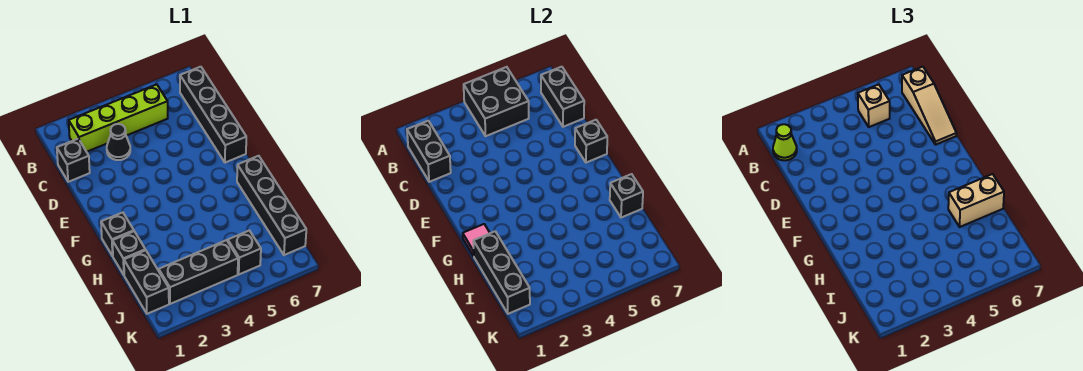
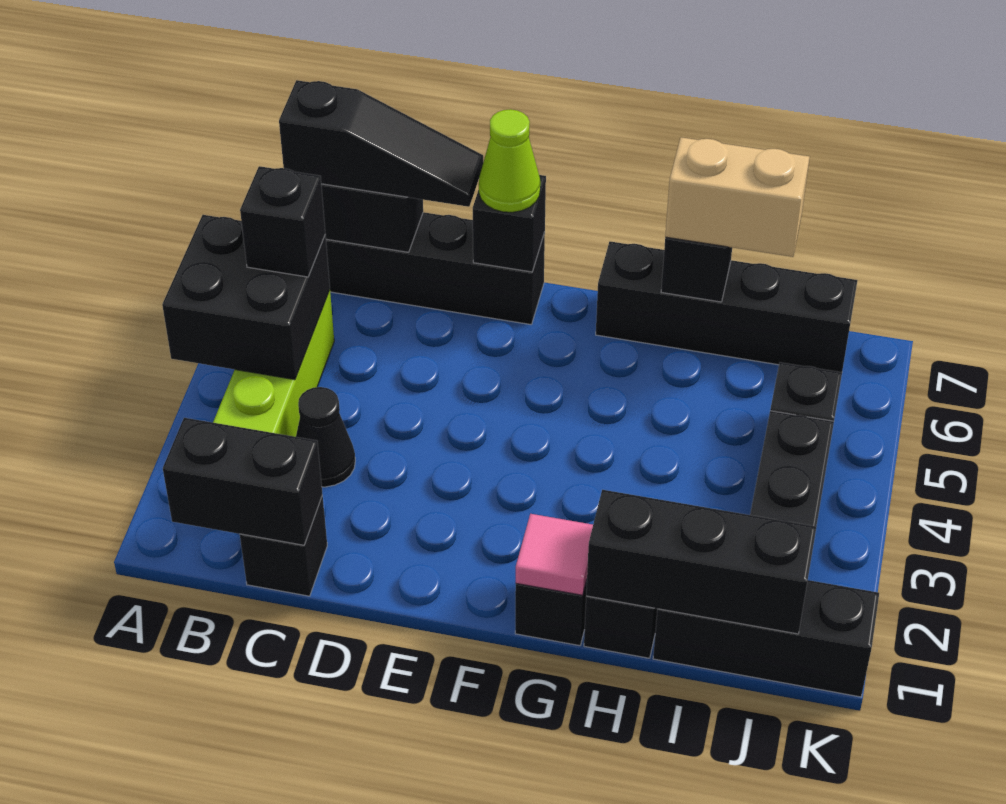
lime cone B1 level 3 -> lime cone E7 level 3
tan brick B5 level 3 -> black brick B5 level 3
tan slope B7:D7 level 3 top B -> black slope B7:D7 level 3 top B
tan brick H6:H7 level 3 -> tan brick H7:I7 level 3
black brick I1:J1 level 1 -> black brick I1:K1 level 1

